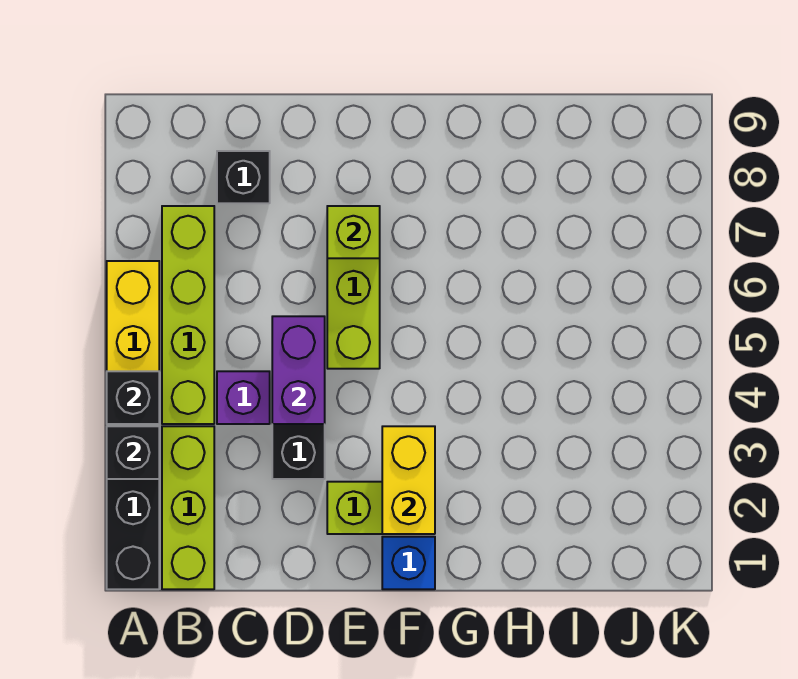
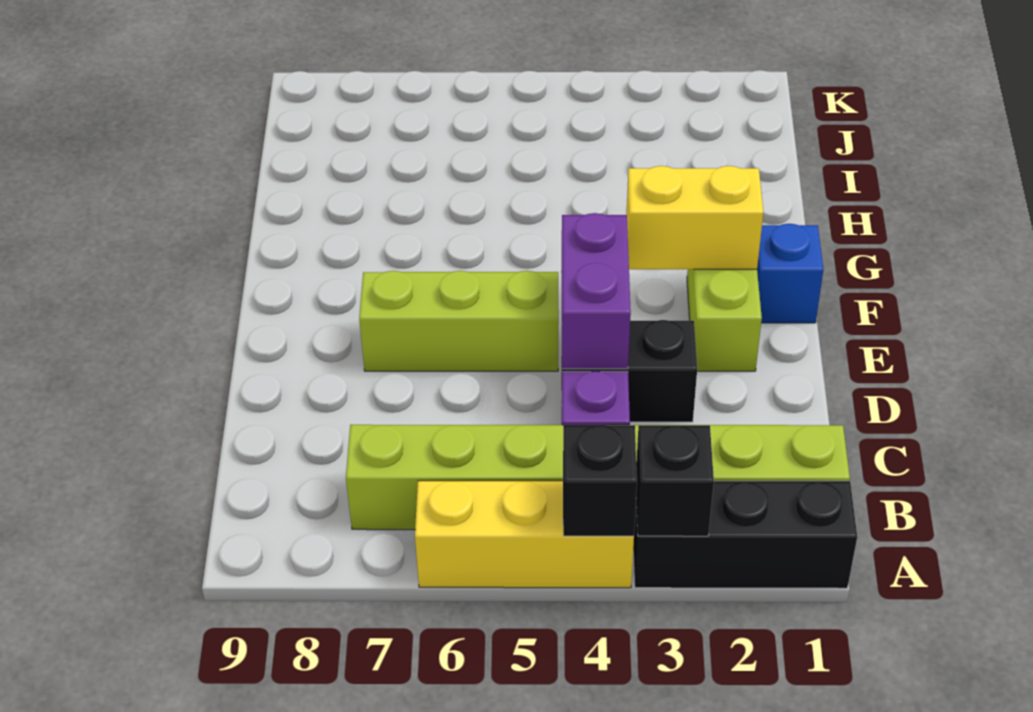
black brick C8 level 1 -> none
purple brick D4:D5 level 2 -> purple brick D4:E4 level 2
lime brick E7 level 2 -> none

